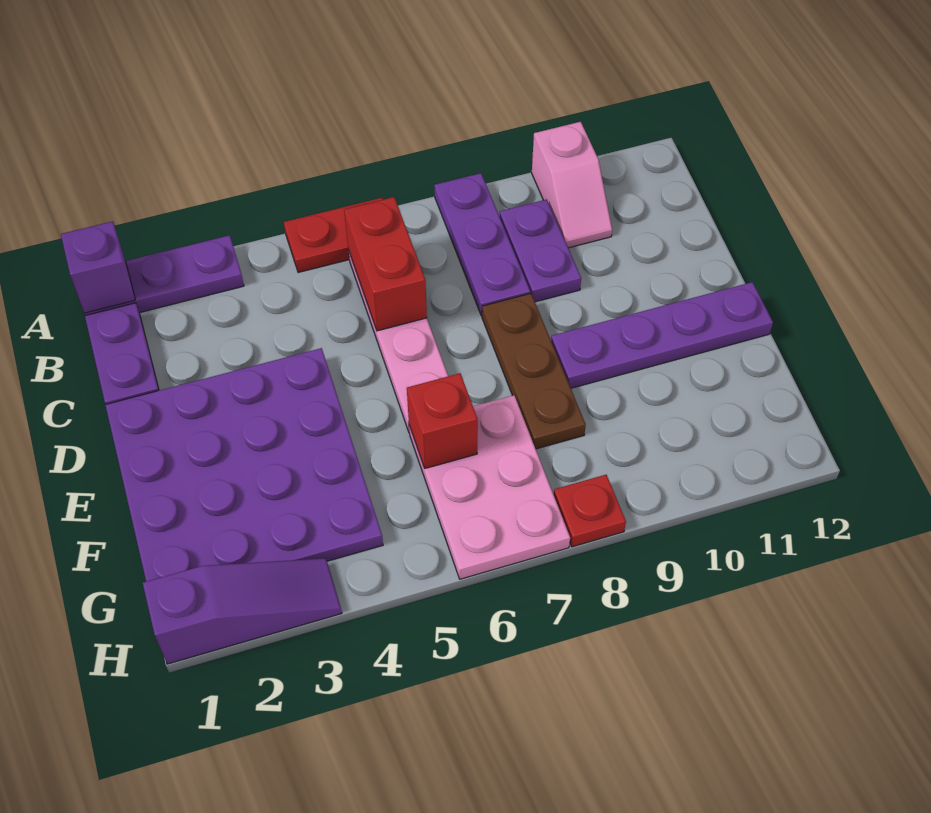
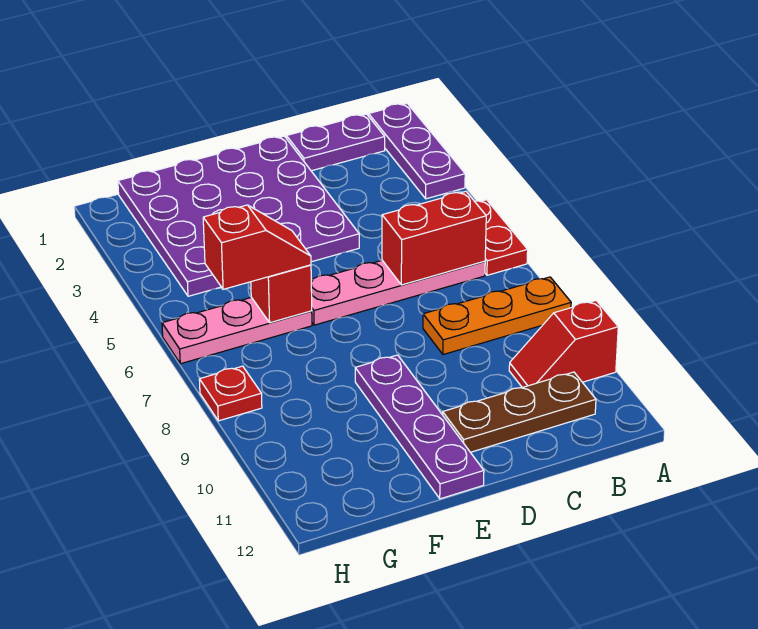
purple brick A1 level 2 -> none
purple plate A8:C8 level 1 -> orange plate A8:C8 level 1
pink slope A10:B10 level 1 top A -> red slope A10:B10 level 1 top A
purple plate B9:C9 level 1 -> none
brown plate D8:F8 level 1 -> brown plate B11:D11 level 1
pink plate F6:H7 level 1 -> pink plate F6:H6 level 1
none -> red slope F6:G6 level 3 top G
purple slope H1:H3 level 1 top 1 -> none

